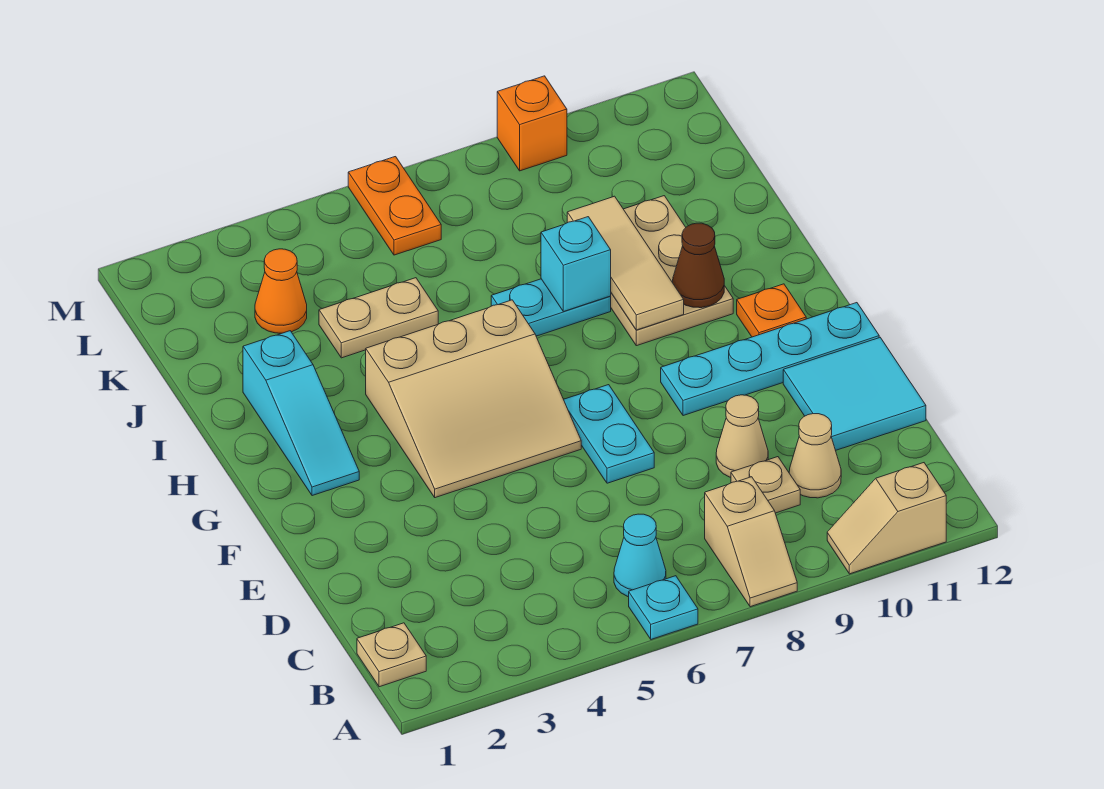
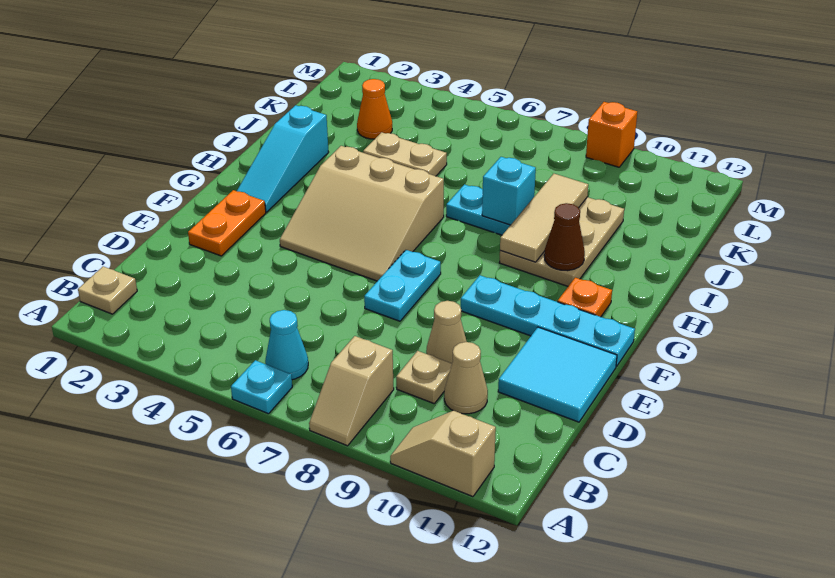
orange plate L6:M6 level 1 -> orange plate E2:F2 level 1

